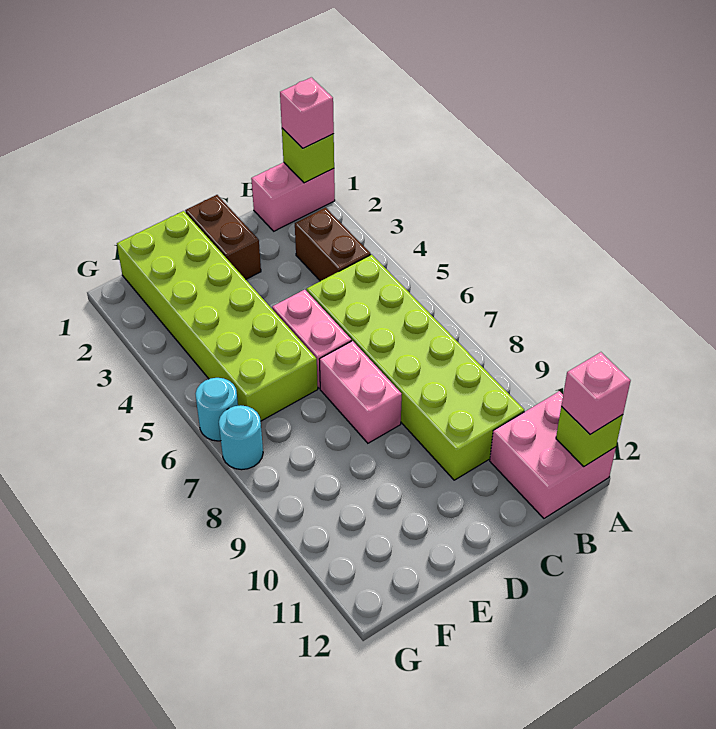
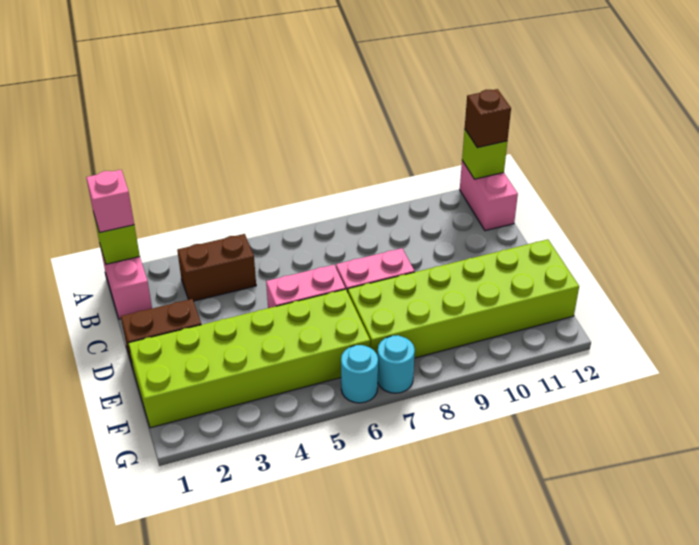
pink brick A11:B12 level 1 -> pink brick A12:B12 level 1
pink brick A12 level 3 -> brown brick A12 level 3
lime brick B5:C10 level 1 -> lime brick E7:F12 level 1

